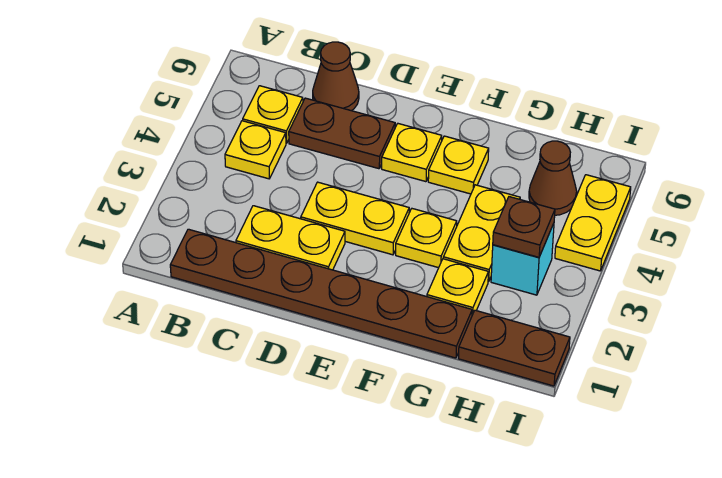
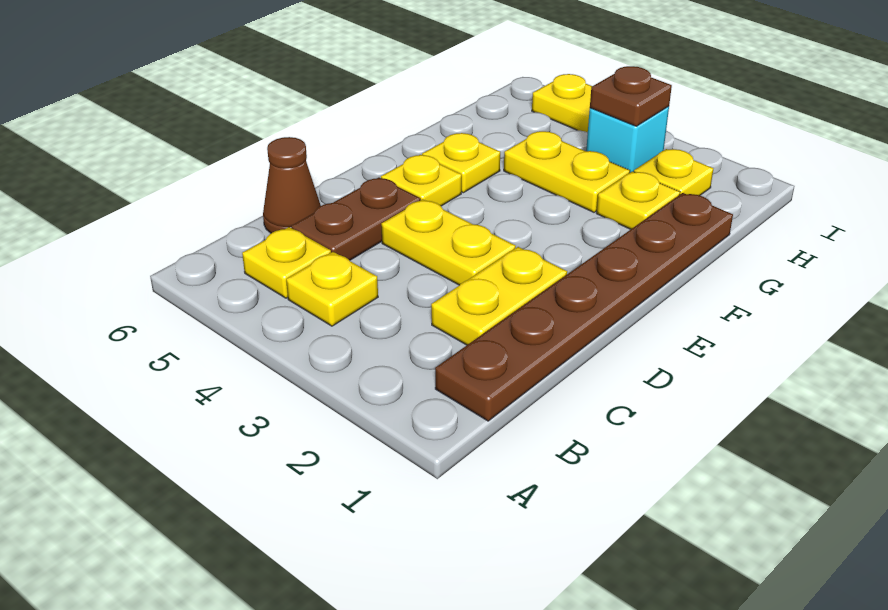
yellow plate D3:E3 level 1 -> yellow plate D3:D4 level 1
yellow plate F3 level 1 -> yellow plate H2 level 1
brown plate H1:I1 level 1 -> none
brown cone H5 level 1 -> none

